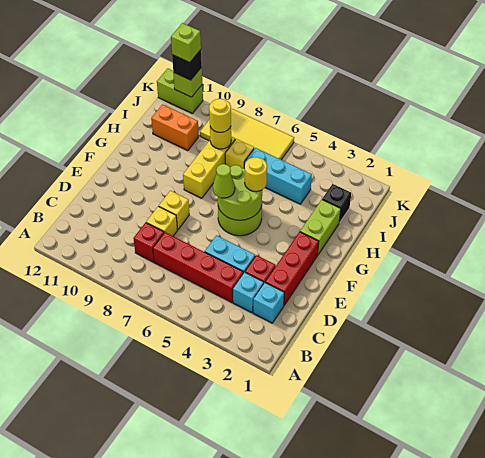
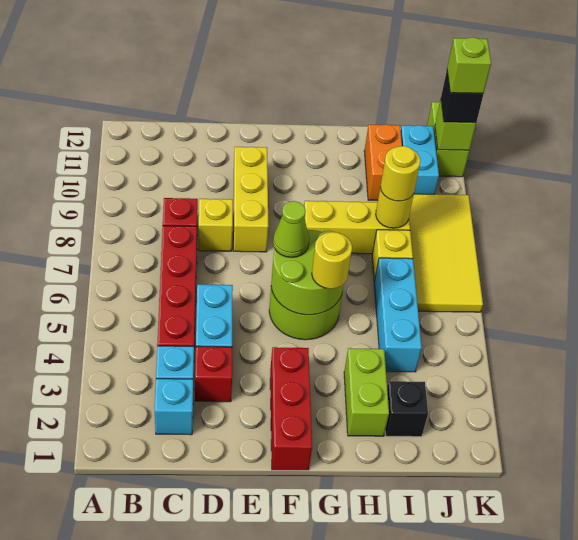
red brick D2:F2 level 1 -> red brick F1:F3 level 1
yellow brick E8 level 1 -> yellow brick E8:E10 level 1
lime brick G2:H2 level 1 -> lime brick H2:H3 level 1
none -> cyan brick J10:J11 level 1

